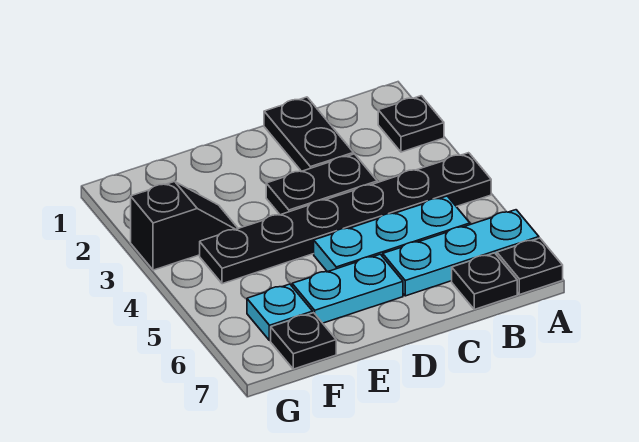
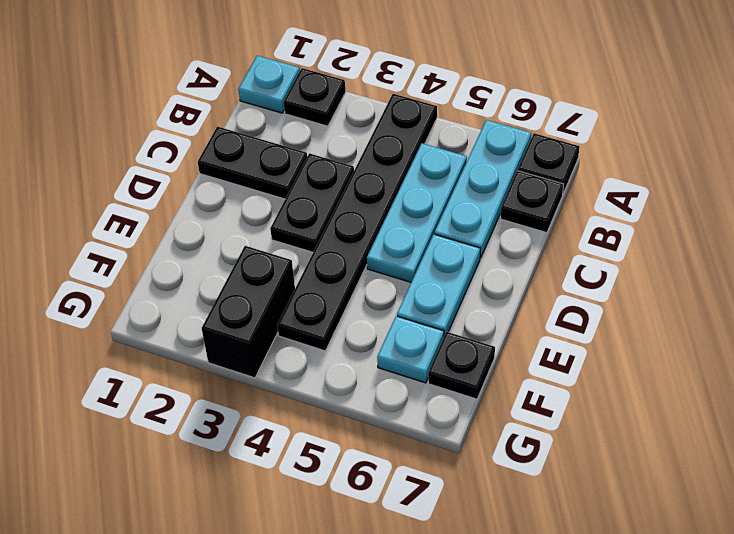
none -> cyan plate A1 level 1
black slope F3:G3 level 1 top G -> black brick F3:G3 level 1

